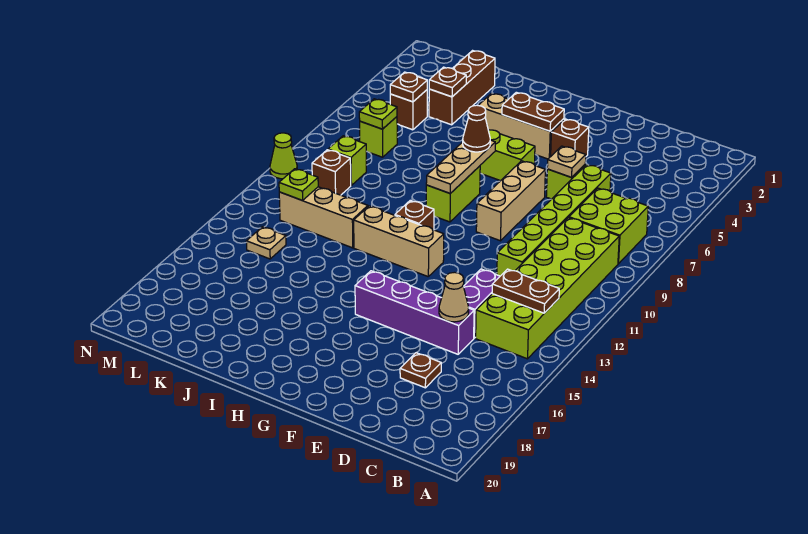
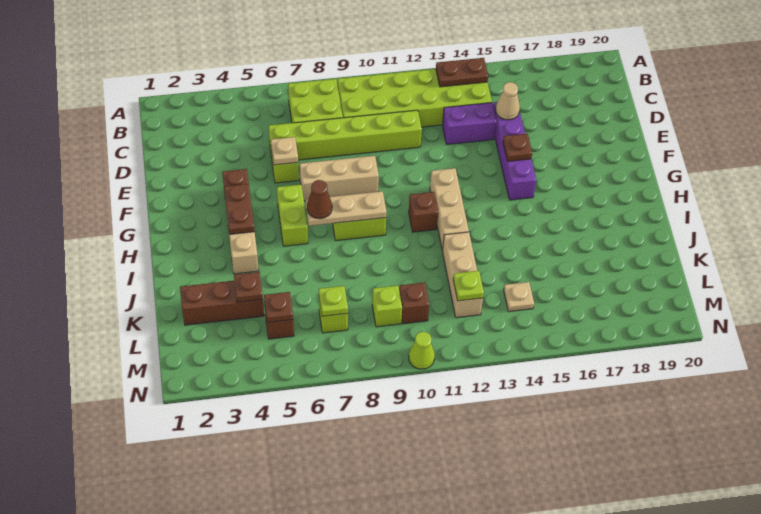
brown plate B13:C13 level 2 -> brown plate B13:B14 level 2
brown plate D17 level 1 -> brown plate F15 level 2

